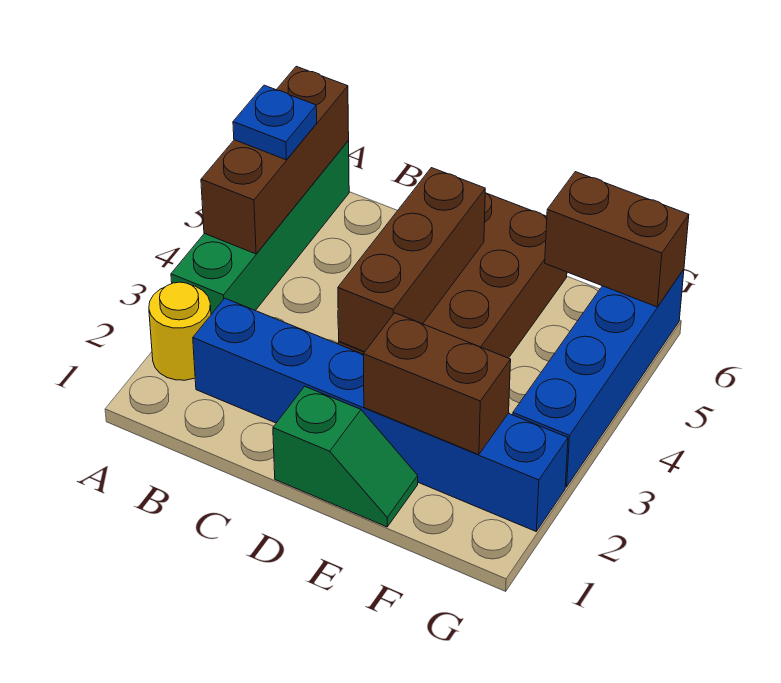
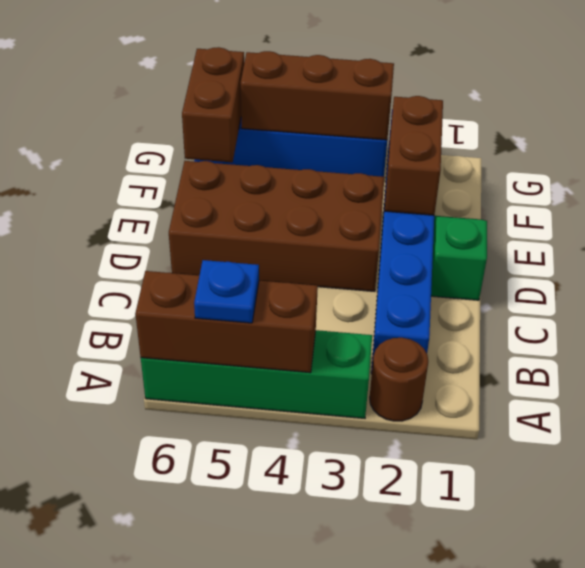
yellow round brick A2 level 1 -> brown round brick A2 level 1
brown brick D3:D5 level 2 -> brown brick G3:G5 level 2

